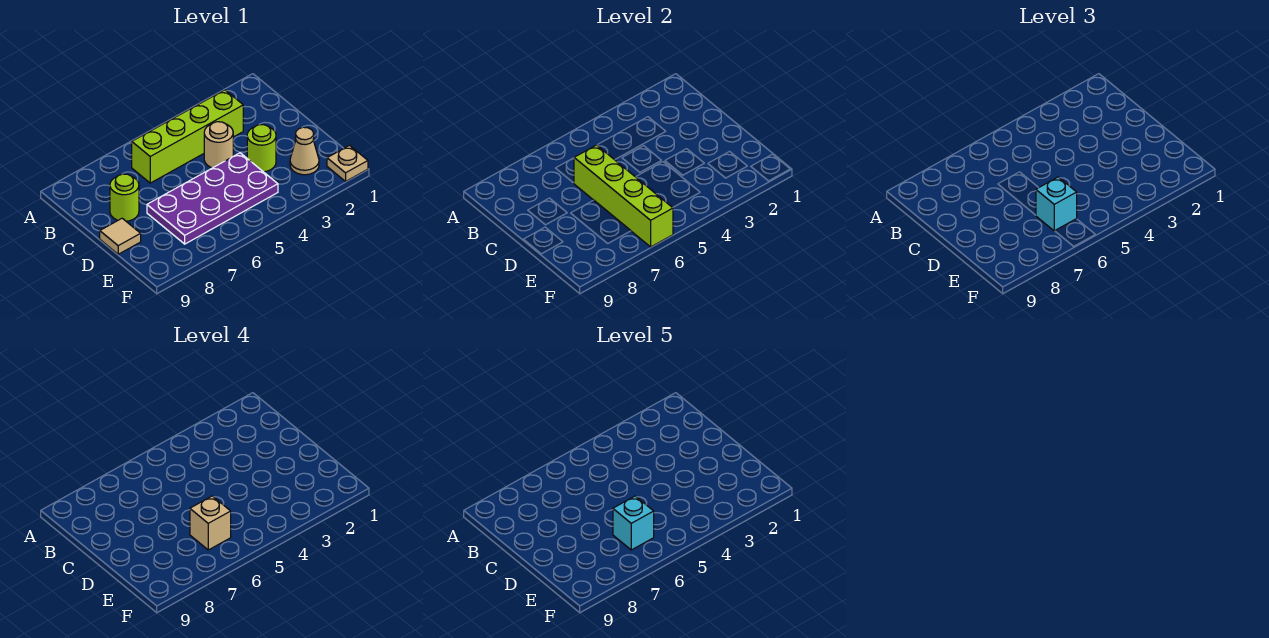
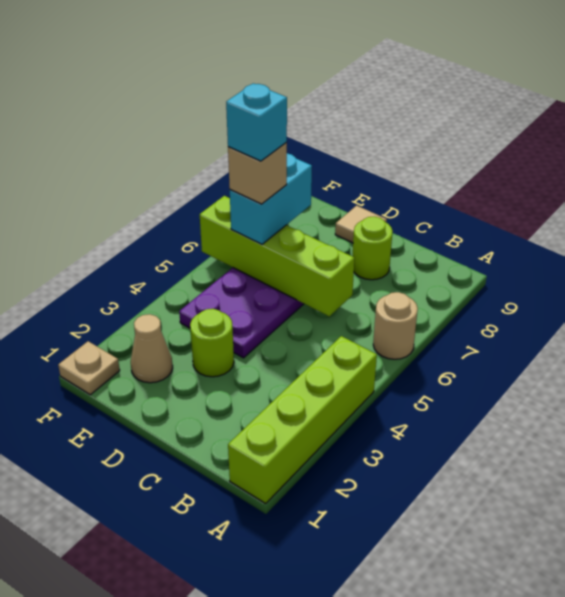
lime brick B3:B6 level 1 -> lime brick A1:A4 level 1
tan round brick C4 level 1 -> tan round brick A6 level 1
cyan brick E6 level 3 -> cyan brick E6:E7 level 3

